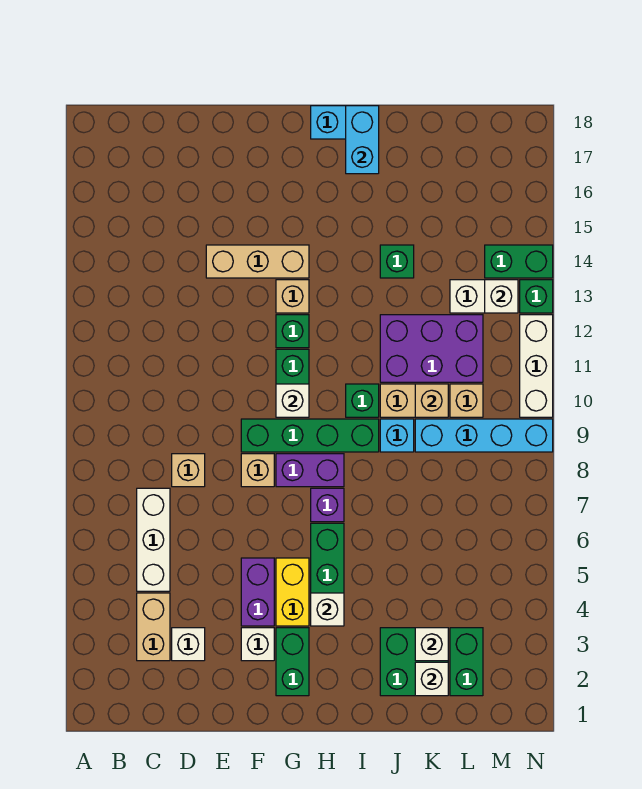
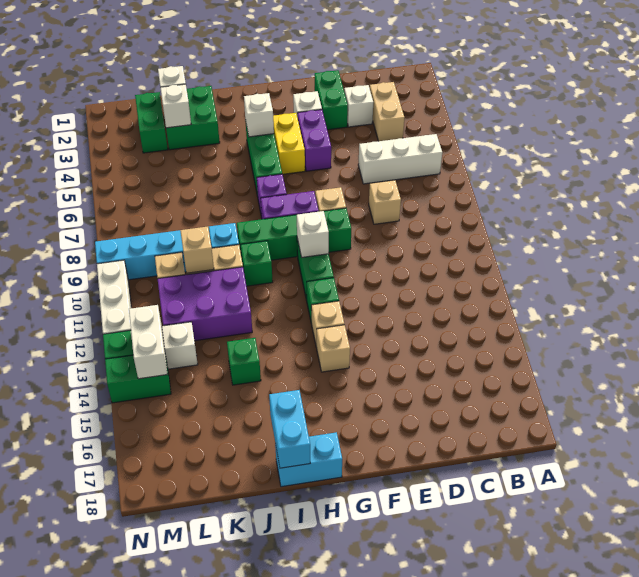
white brick C5:C7 level 1 -> white brick B6:D6 level 1
tan brick E14:G14 level 1 -> tan brick G14 level 1
green brick G2:G3 level 1 -> green brick E2:E3 level 1
white brick M13 level 2 -> white brick M13:M14 level 2

